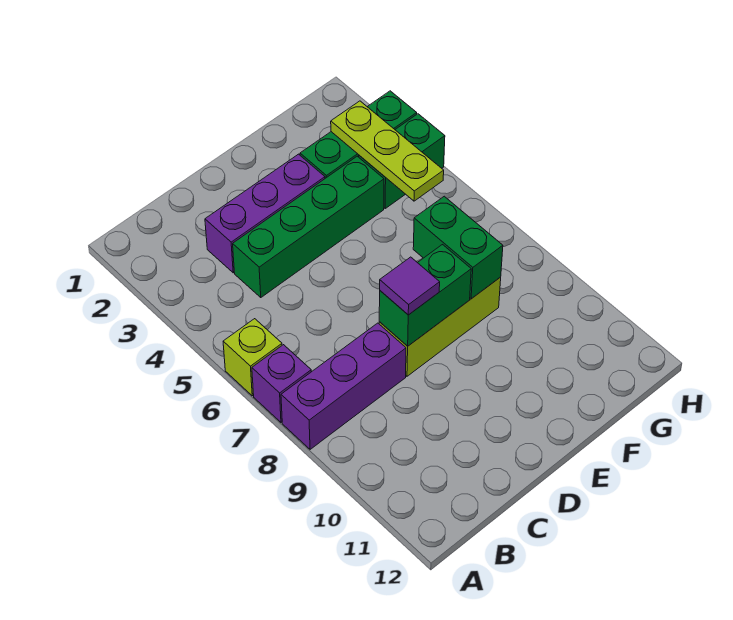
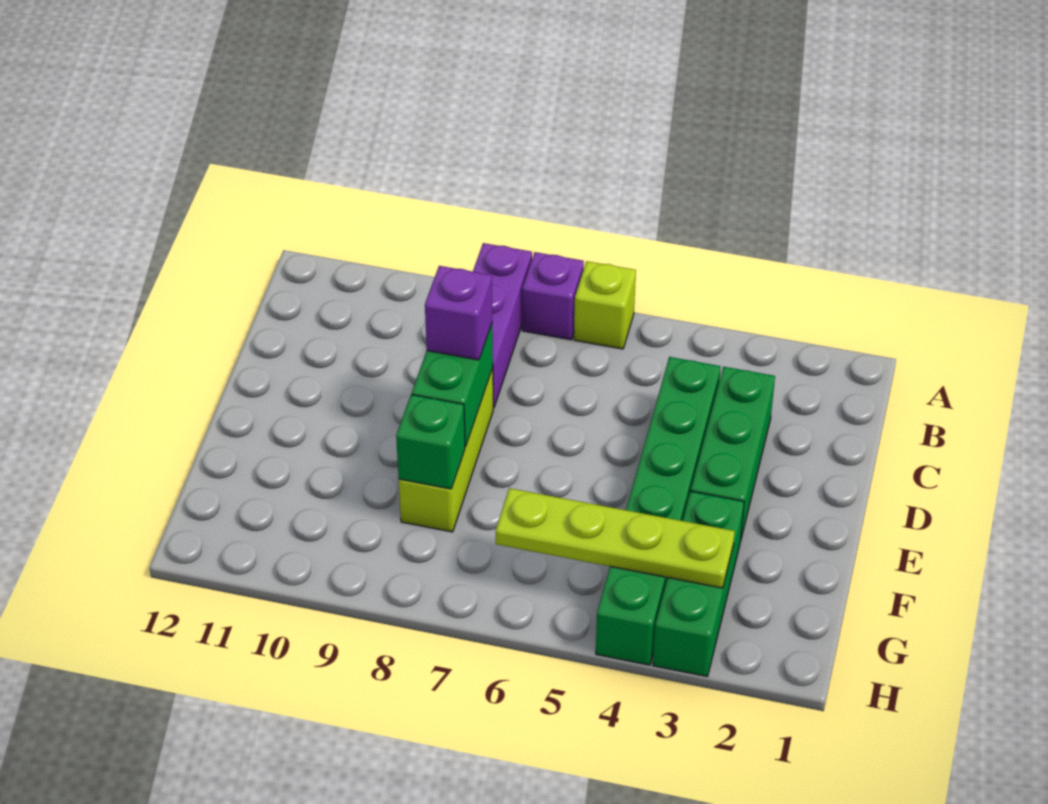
purple brick C3:E3 level 1 -> green brick C3:E3 level 1
purple tile D8 level 3 -> purple brick D8 level 3
green brick F7:F8 level 2 -> green brick F8 level 2
lime plate G3:G5 level 2 -> lime plate G3:G6 level 2

